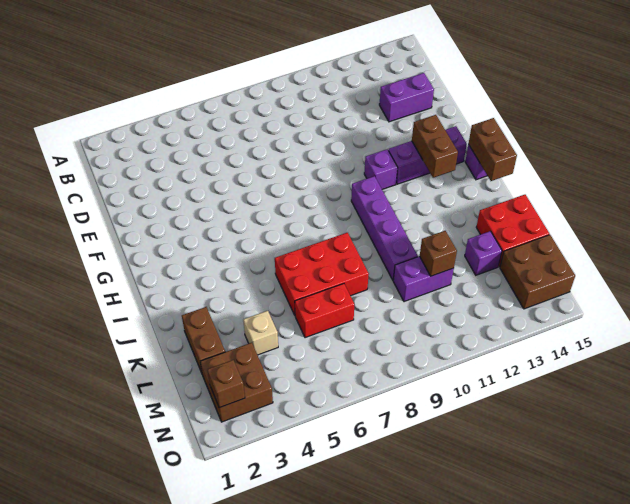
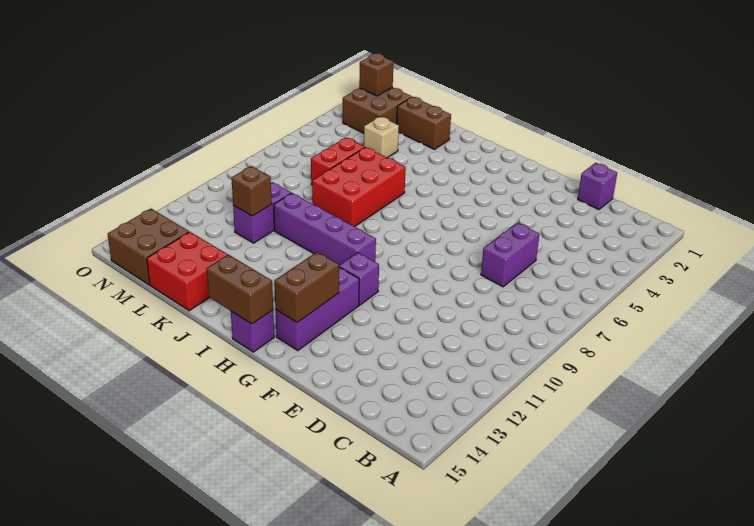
purple brick D13:D14 level 1 -> purple brick D6:D7 level 1
brown brick G13:H13 level 2 -> brown brick G13:G14 level 2
purple brick L13 level 1 -> purple brick D1 level 1

